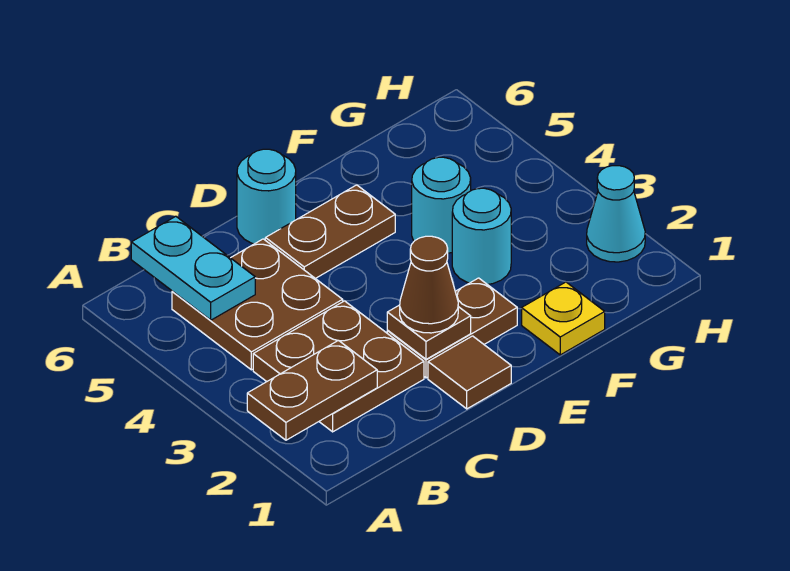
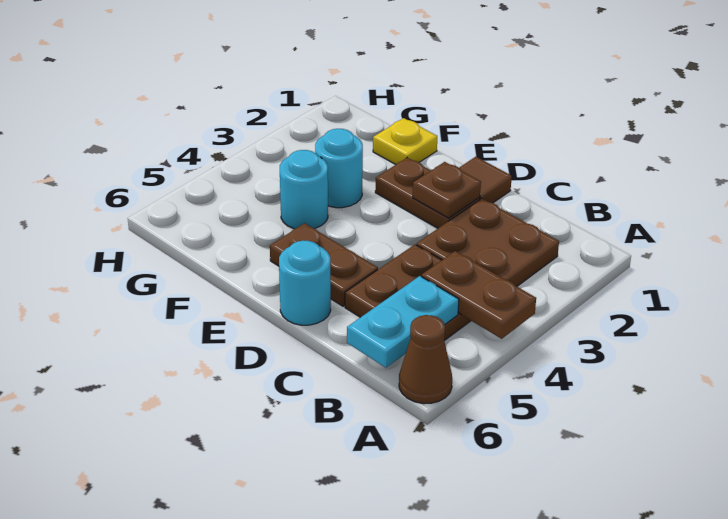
brown plate A2:B2 level 2 -> brown plate A4:B4 level 2
brown cone D2 level 3 -> brown cone A6 level 1
cyan cone H2 level 1 -> none

